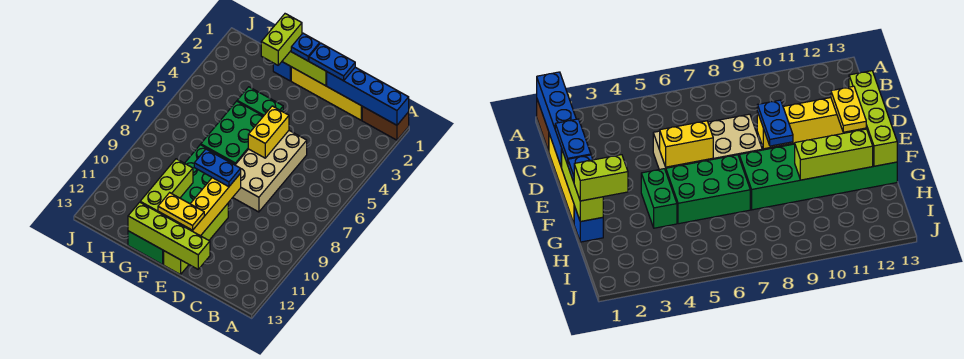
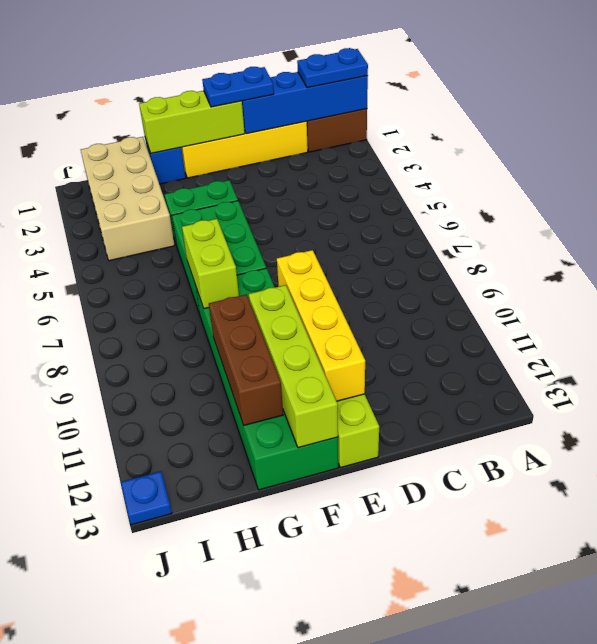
tan brick D5:E8 level 1 -> tan brick H1:I4 level 1
lime brick D13:G13 level 2 -> lime brick F10:F13 level 2
yellow brick E5:E6 level 2 -> none
blue plate E9:F9 level 3 -> blue plate A1:B1 level 3
yellow plate E12:F12 level 3 -> none
blue plate F1 level 3 -> blue plate J13 level 1
lime brick G1:G2 level 3 -> lime brick G7:G8 level 2
lime brick G10:G12 level 2 -> brown brick G10:G12 level 2

